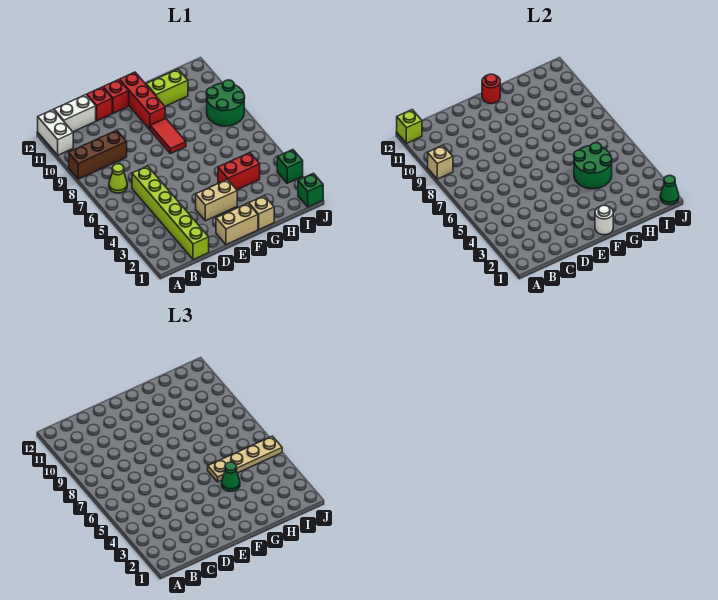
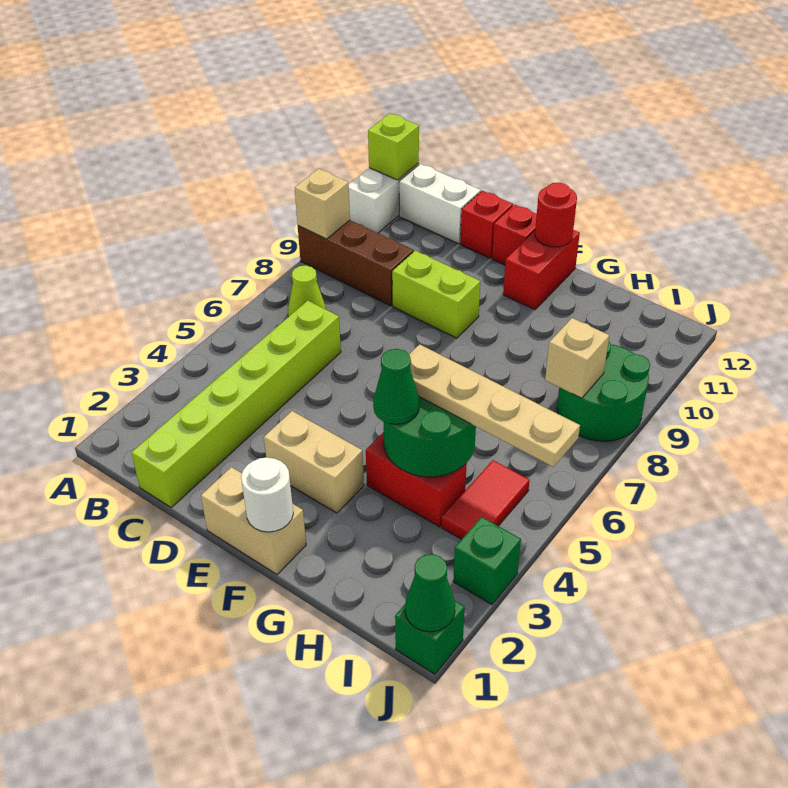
red tile F8:F9 level 1 -> red tile I4:I5 level 1
red brick F10:F12 level 1 -> red brick F11:F12 level 1
tan brick G1 level 1 -> tan brick I8 level 2
lime brick G11:H11 level 1 -> lime brick D9:E9 level 1

